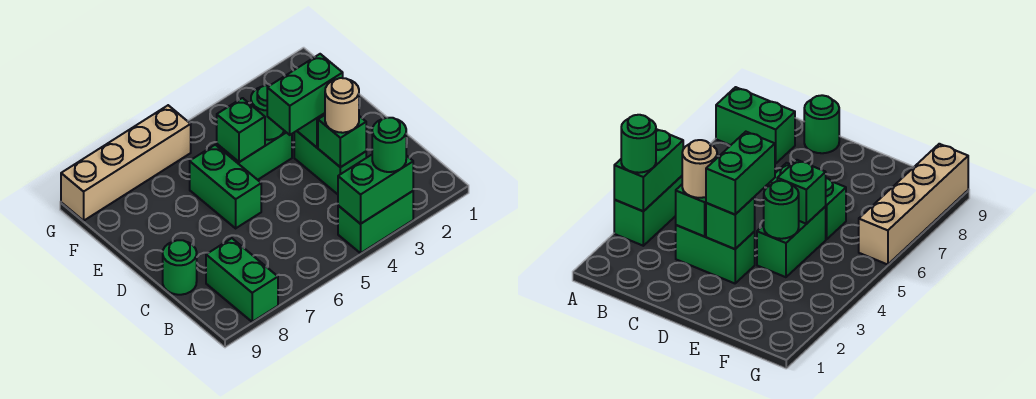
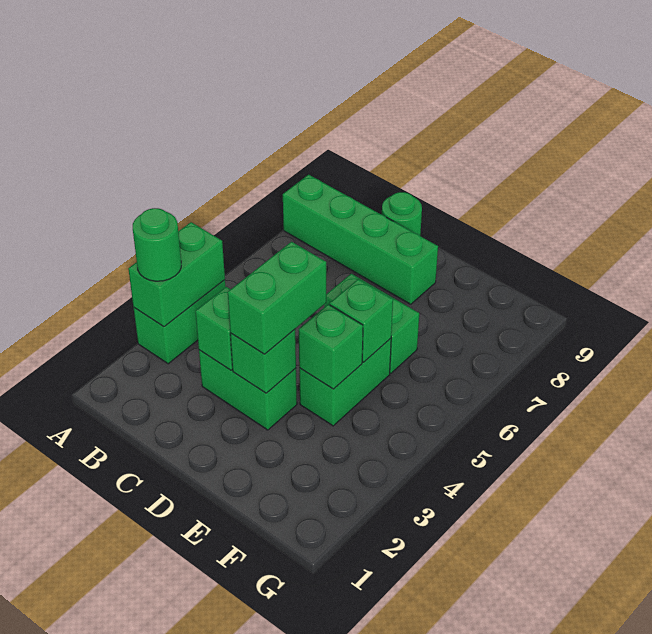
green brick A8:B8 level 1 -> green brick A8:D8 level 1
tan round brick C3 level 3 -> none
green round brick E4 level 2 -> green brick E4 level 2
tan brick G6:G9 level 1 -> none

